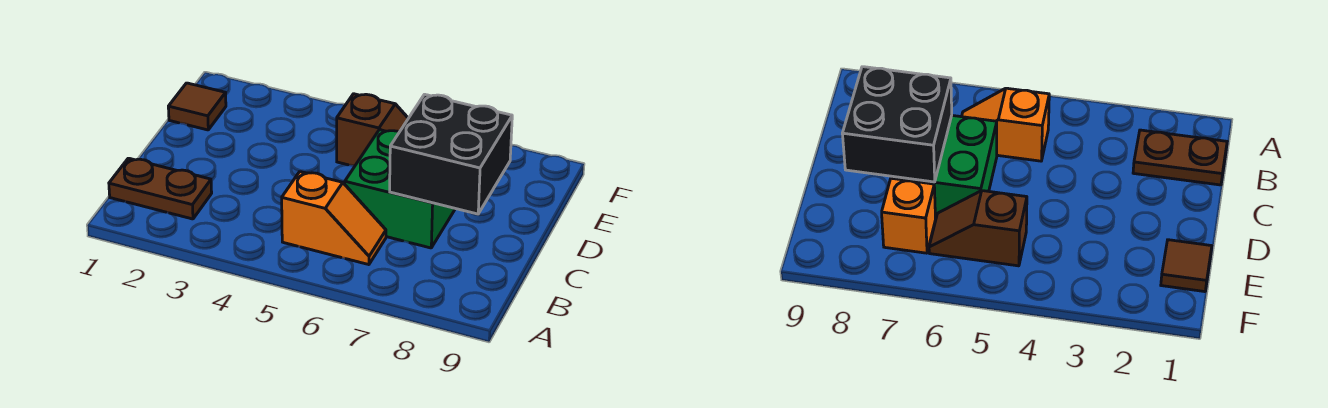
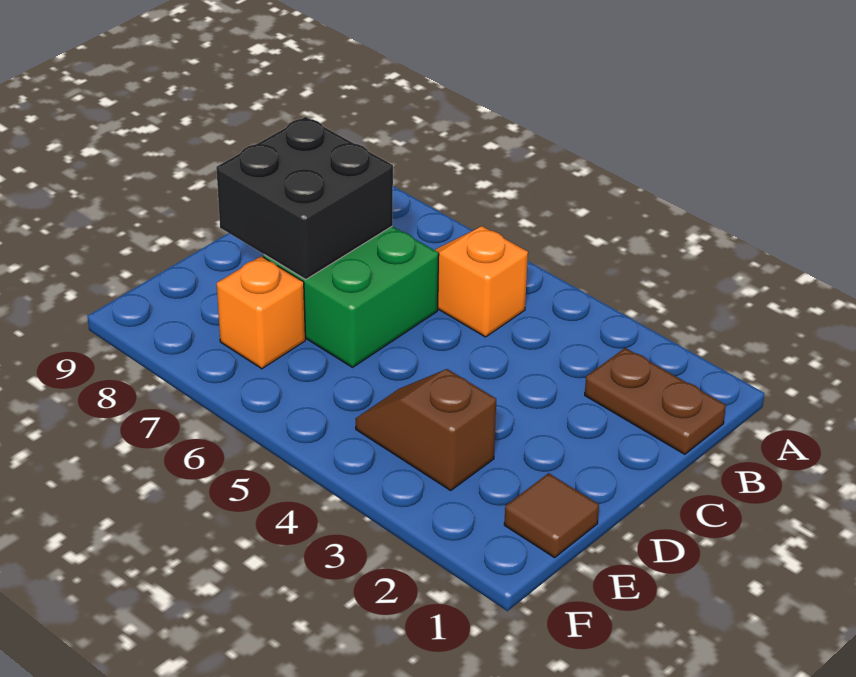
brown slope E5:E6 level 1 top 5 -> brown slope E3:E4 level 1 top 3

